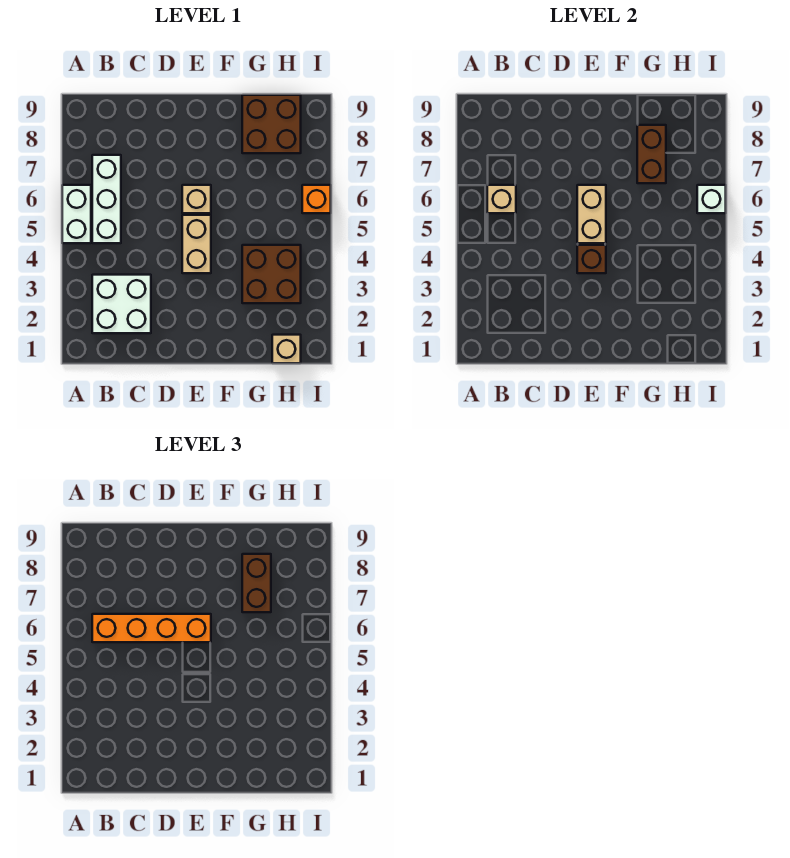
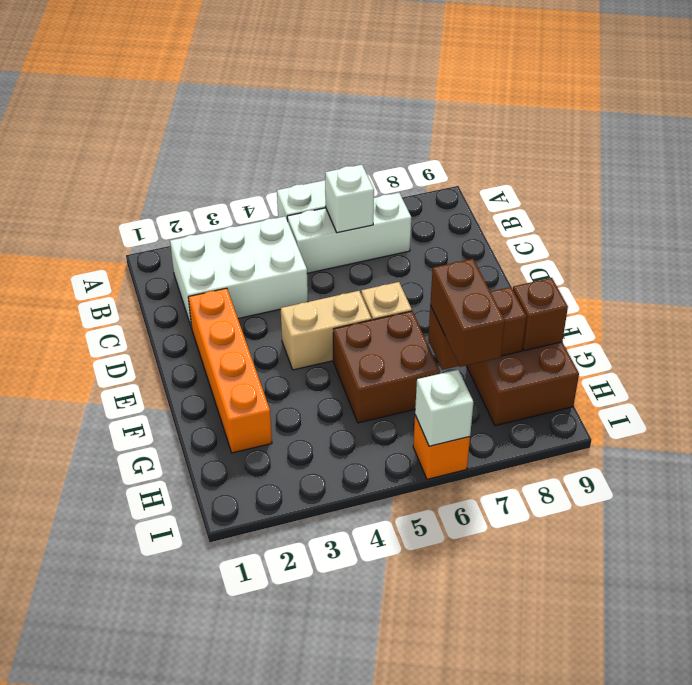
white brick B2:C3 level 1 -> white brick B2:C4 level 1
tan brick B6 level 2 -> white brick B6 level 2
orange brick B6:E6 level 3 -> orange brick D2:G2 level 1
brown brick E4 level 2 -> brown brick G9 level 2
tan brick E5:E6 level 2 -> none
brown brick G3:H4 level 1 -> brown brick F5:G6 level 1
brown brick G7:G8 level 3 -> brown brick G7:H7 level 3
tan brick H1 level 1 -> none

